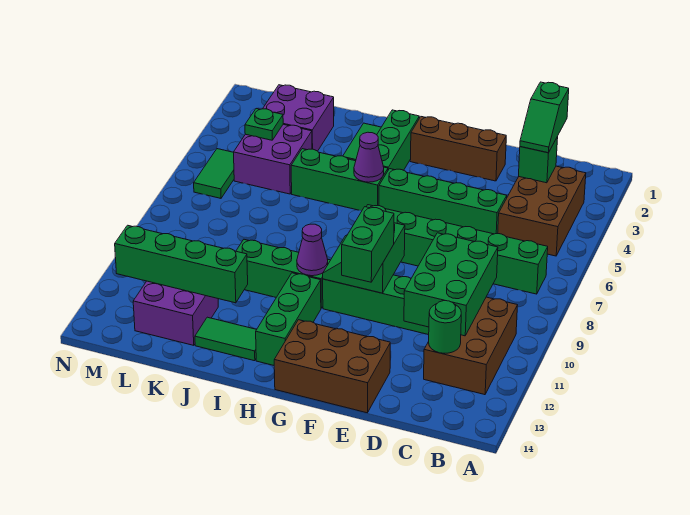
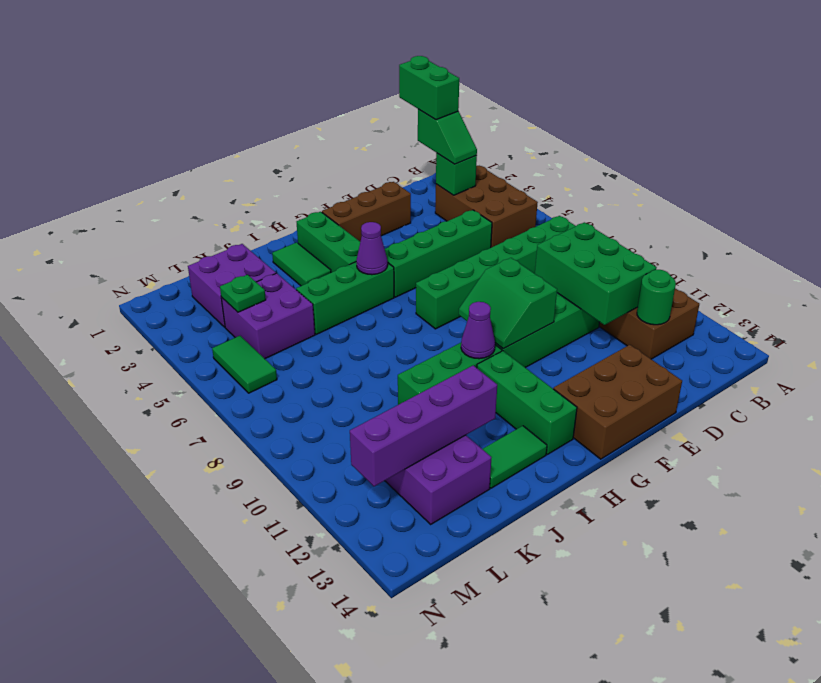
green brick F10:F11 level 3 -> green brick C1:C2 level 4
green brick J12:M12 level 2 -> purple brick J12:M12 level 2

